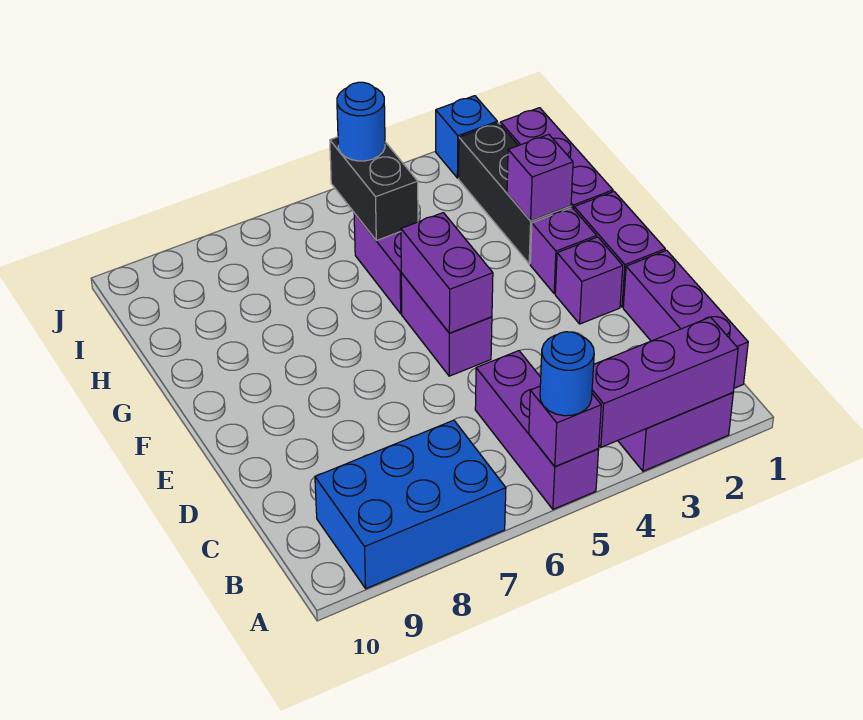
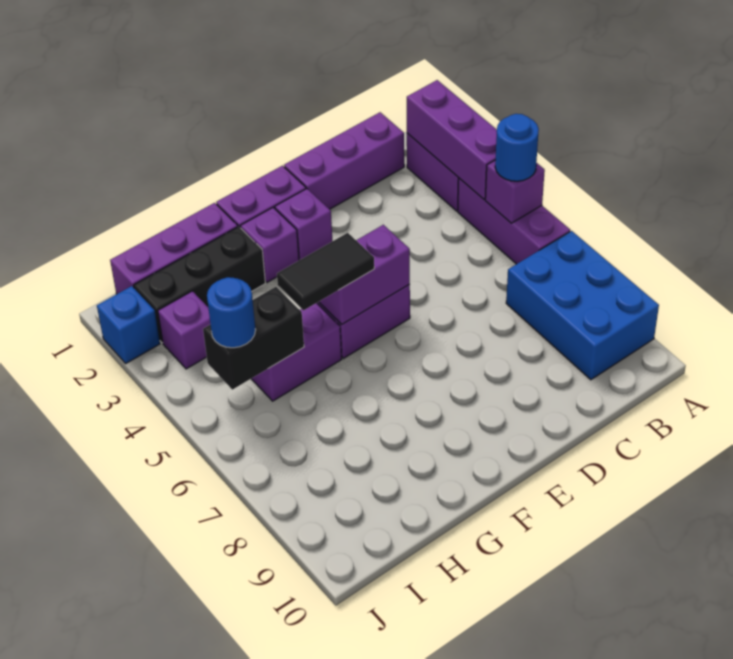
purple brick A5:C5 level 1 -> purple brick A4:A6 level 1
none -> black tile F5:G5 level 3
purple brick G2 level 2 -> purple brick I3 level 1

